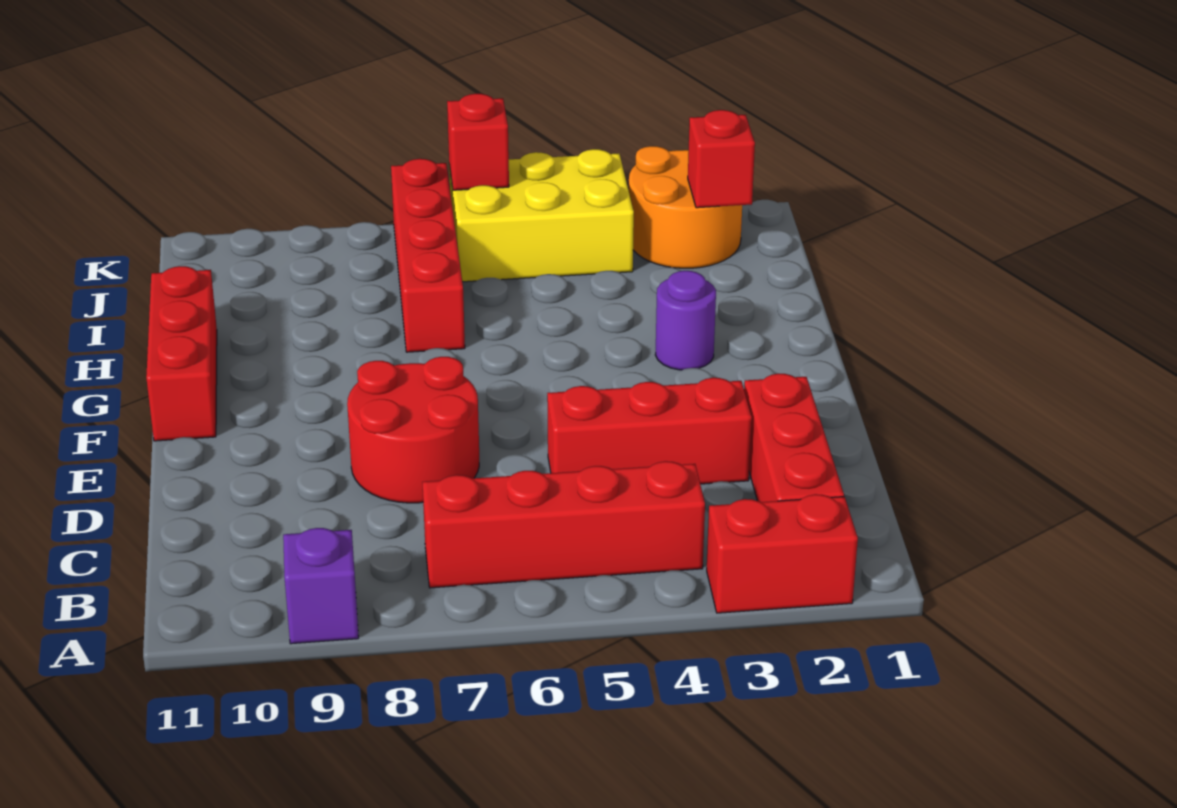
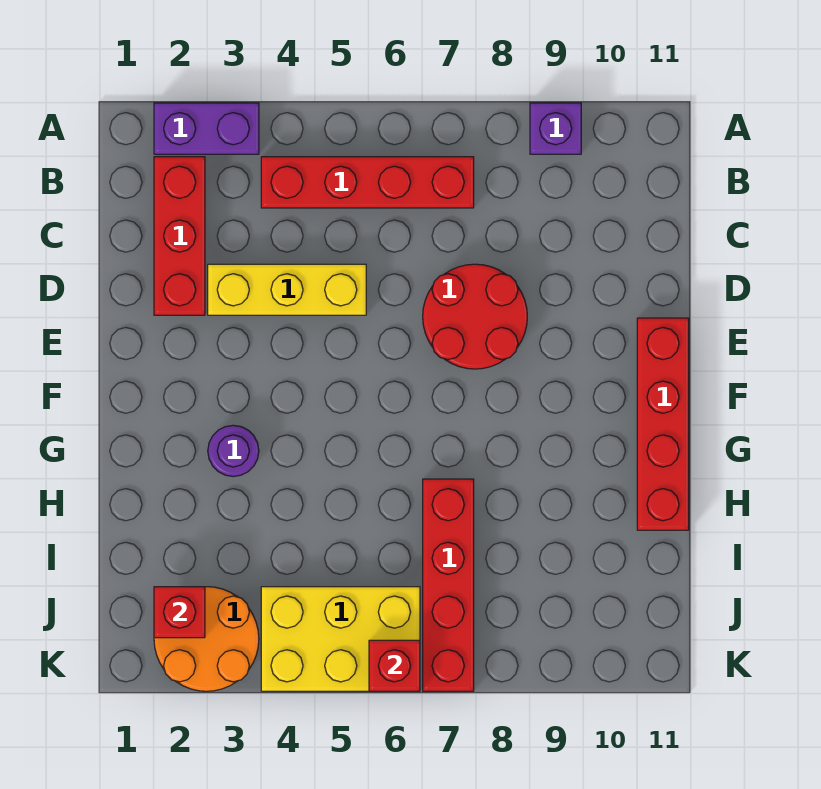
red brick A2:A3 level 1 -> purple brick A2:A3 level 1
red brick D3:D5 level 1 -> yellow brick D3:D5 level 1
red brick F11:H11 level 1 -> red brick E11:H11 level 1

